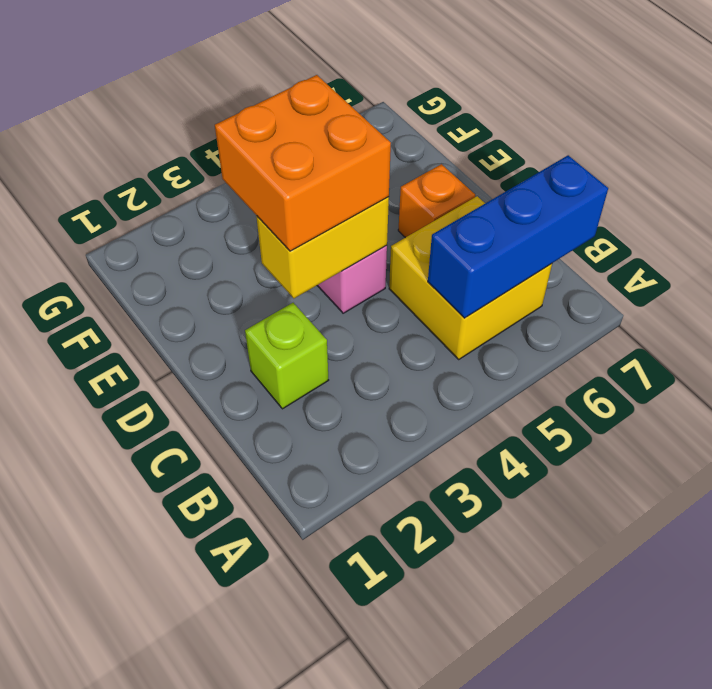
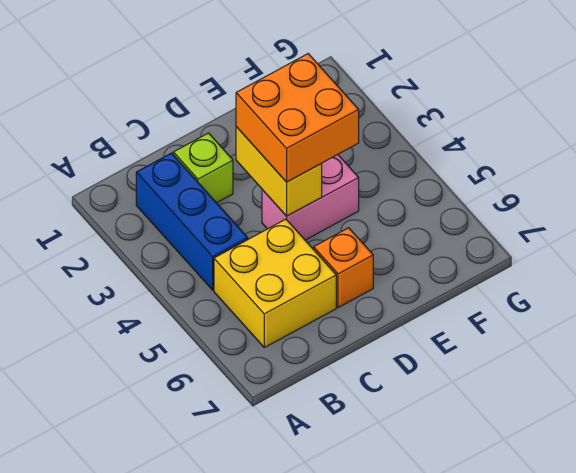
blue brick B5:B7 level 2 -> blue brick B2:B4 level 1

